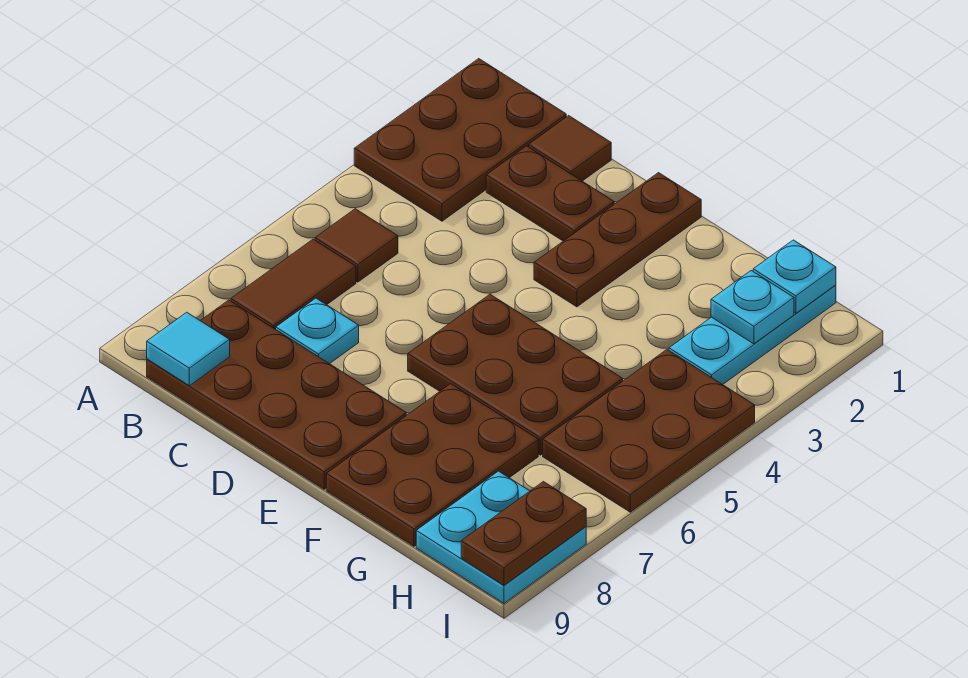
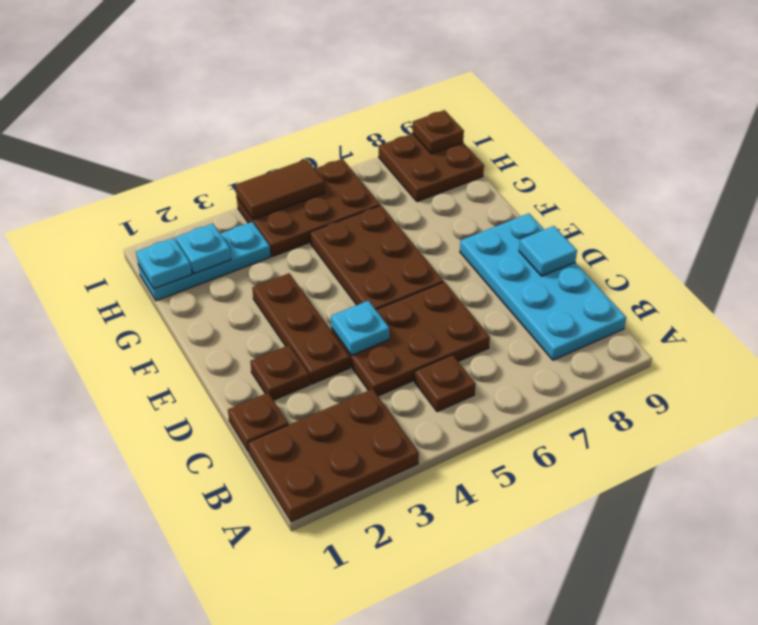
brown tile B5 level 1 -> brown plate B5 level 1
brown tile B6:B7 level 1 -> brown tile I4:I5 level 2
brown plate B8:E9 level 1 -> cyan plate B8:E9 level 1
cyan tile B9 level 2 -> cyan tile D9 level 2
brown tile C1 level 1 -> brown plate C1 level 1
brown plate C2:D2 level 1 -> brown plate D2 level 1
cyan plate C7 level 1 -> cyan plate D4 level 2
brown plate E1:E3 level 1 -> brown plate D3:F3 level 1
brown plate F7:G9 level 1 -> brown plate C4:D6 level 1
cyan plate H8:I9 level 1 -> brown plate H8:I9 level 1
brown plate I8:I9 level 2 -> brown plate I9 level 2

